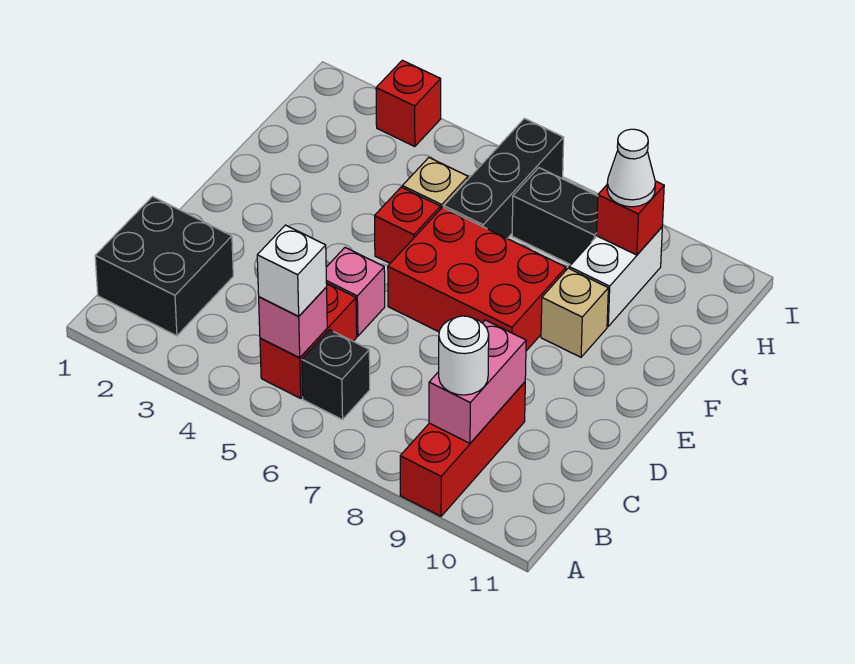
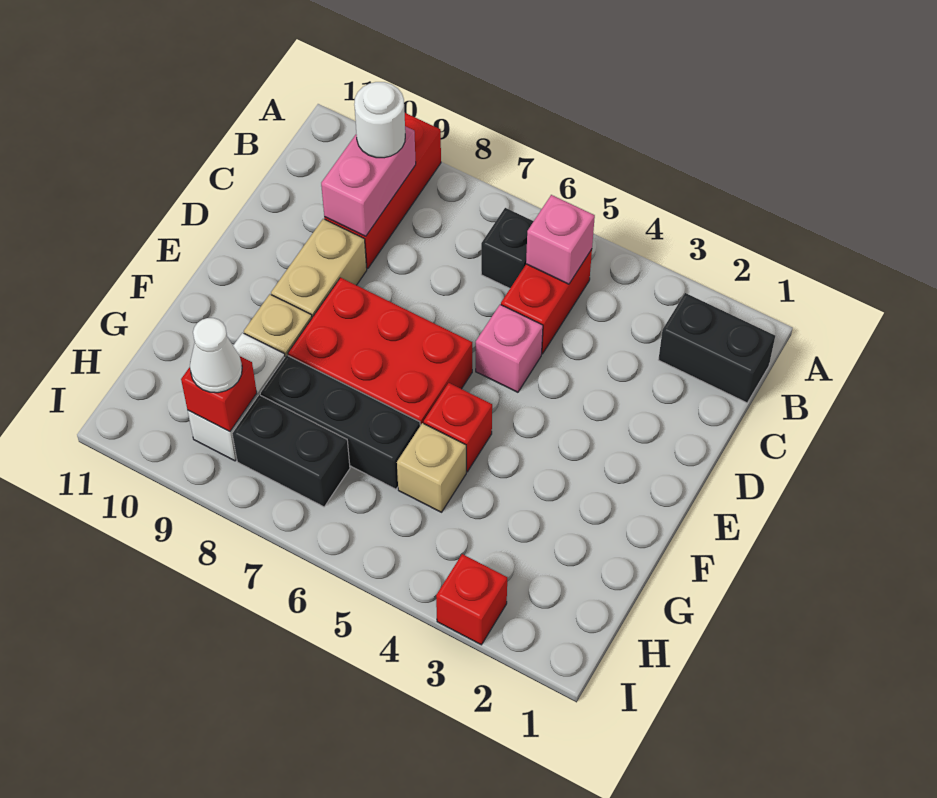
black brick B1:C2 level 1 -> black brick B1:B2 level 1
white brick B5 level 3 -> none
none -> tan brick D9:E9 level 1
black brick G6:I6 level 1 -> black brick G6:G8 level 1

